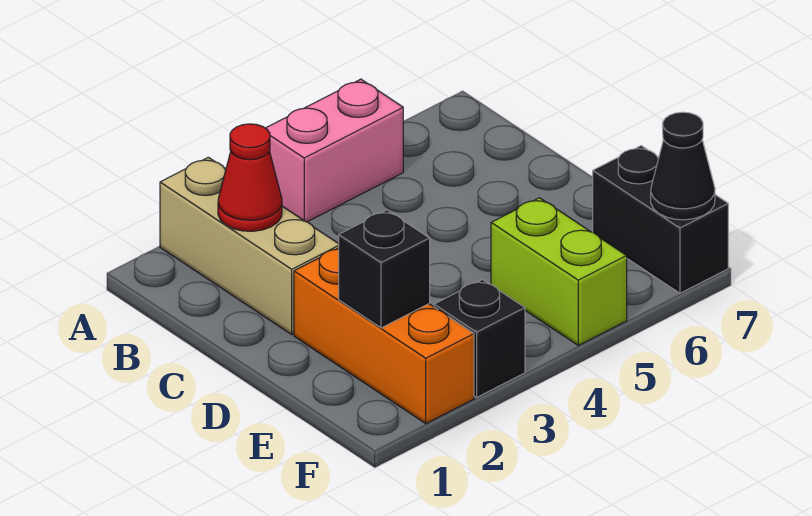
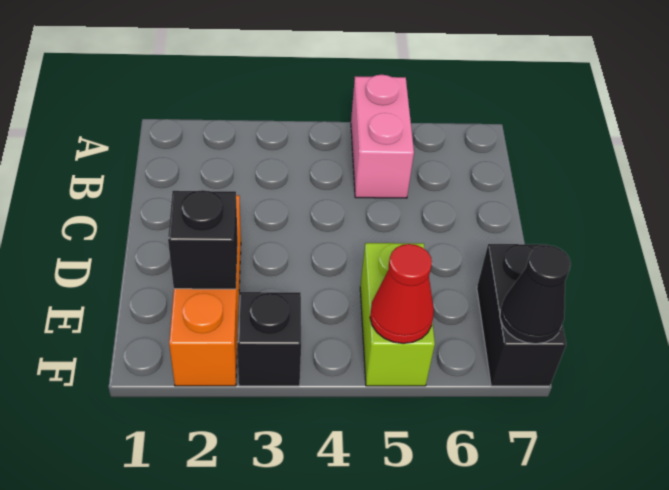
tan brick A2:C2 level 1 -> none
pink brick A4:A5 level 1 -> pink brick A5:B5 level 1
red cone B2 level 2 -> red cone F5 level 2

